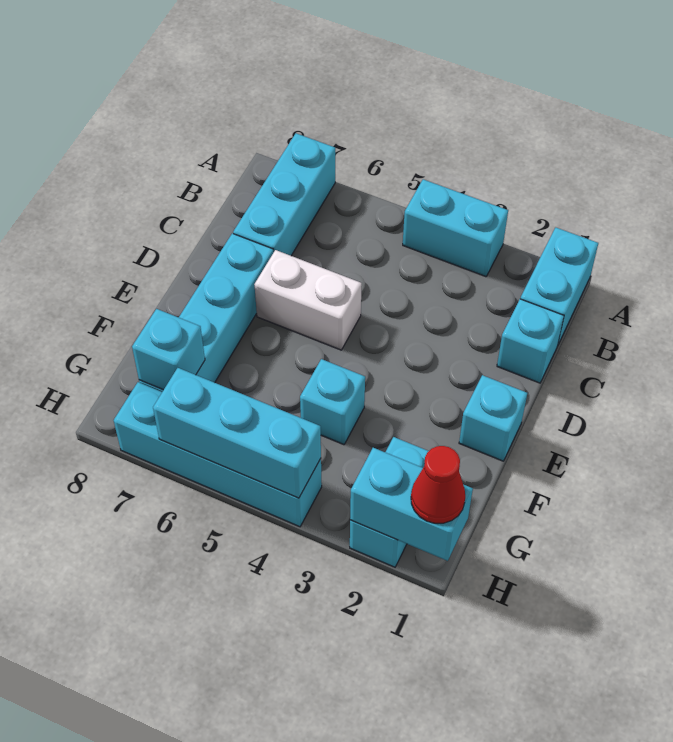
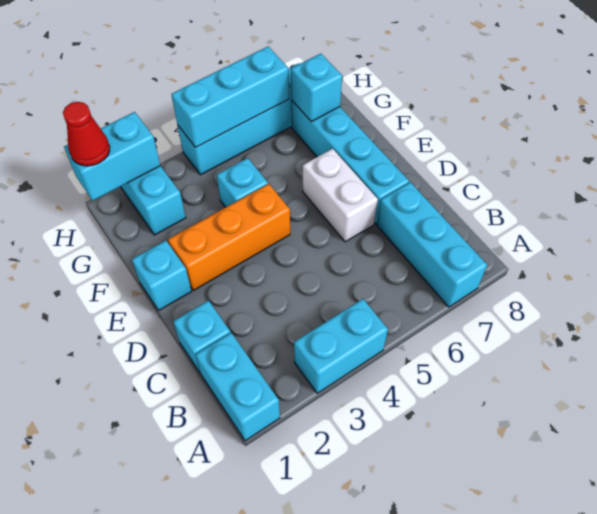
white brick D5:D6 level 1 -> white brick D6:E6 level 1
none -> orange brick E2:E4 level 1

